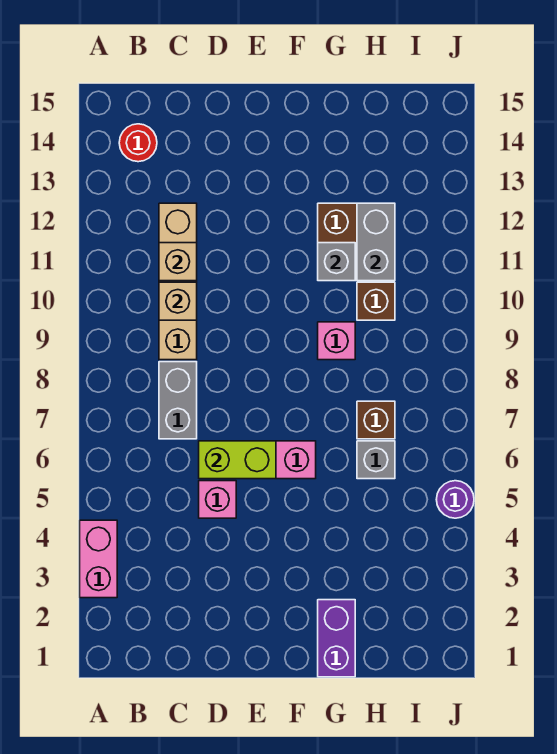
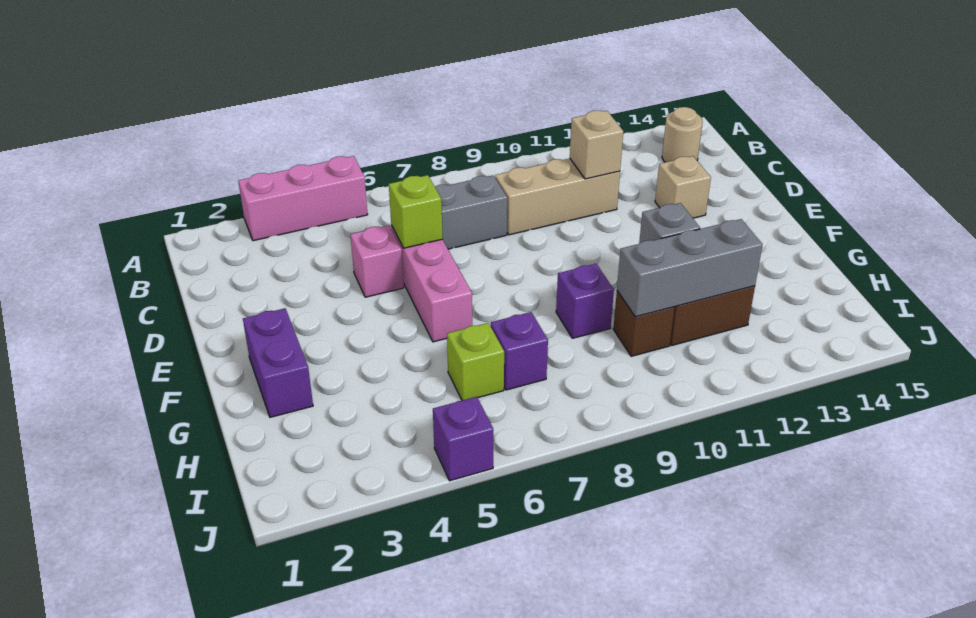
pink brick A3:A4 level 1 -> pink brick A3:A5 level 1
red round brick B14 level 1 -> tan round brick B14 level 1
tan brick C9:C12 level 1 -> tan brick C9:C11 level 1
tan brick C10 level 2 -> tan brick D13 level 1
lime brick D6:E6 level 2 -> lime brick D6 level 2
purple brick G1:G2 level 1 -> purple brick F2:G2 level 1
pink brick G9 level 1 -> purple brick G9 level 1
grey brick H6 level 1 -> lime brick H6 level 1
brown brick H7 level 1 -> purple brick H7 level 1
grey brick H11:H12 level 2 -> grey brick H10:H12 level 2
purple round brick J5 level 1 -> purple brick J5 level 1

